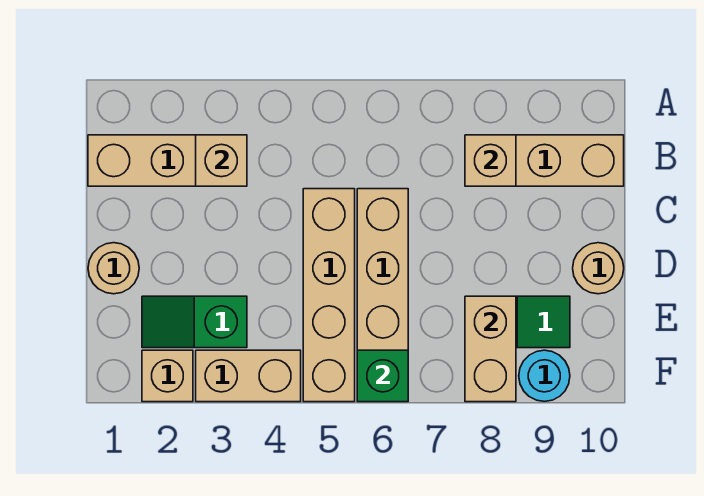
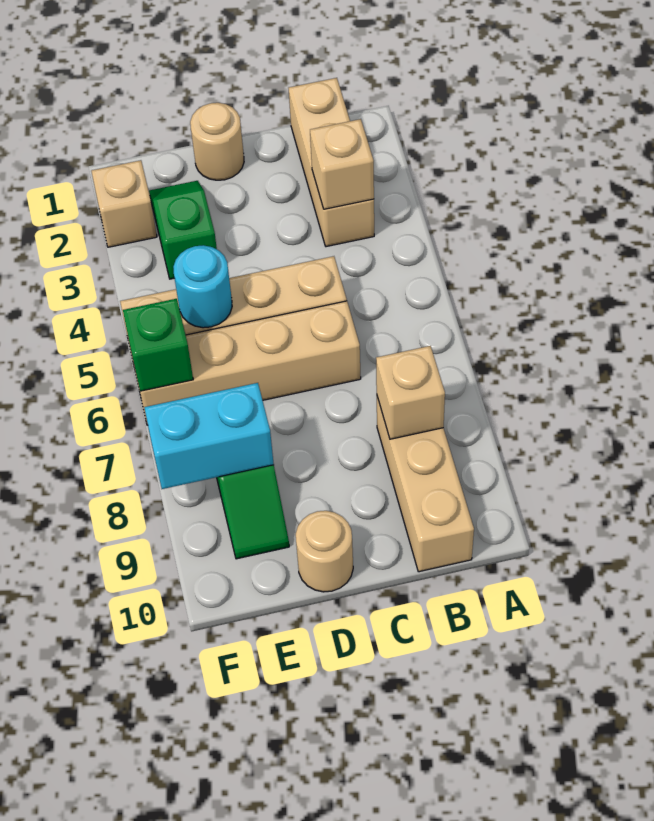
tan brick E8:F8 level 2 -> cyan brick E8:F8 level 2
tan brick F3:F4 level 1 -> none
cyan round brick F9 level 1 -> cyan round brick E5 level 2

